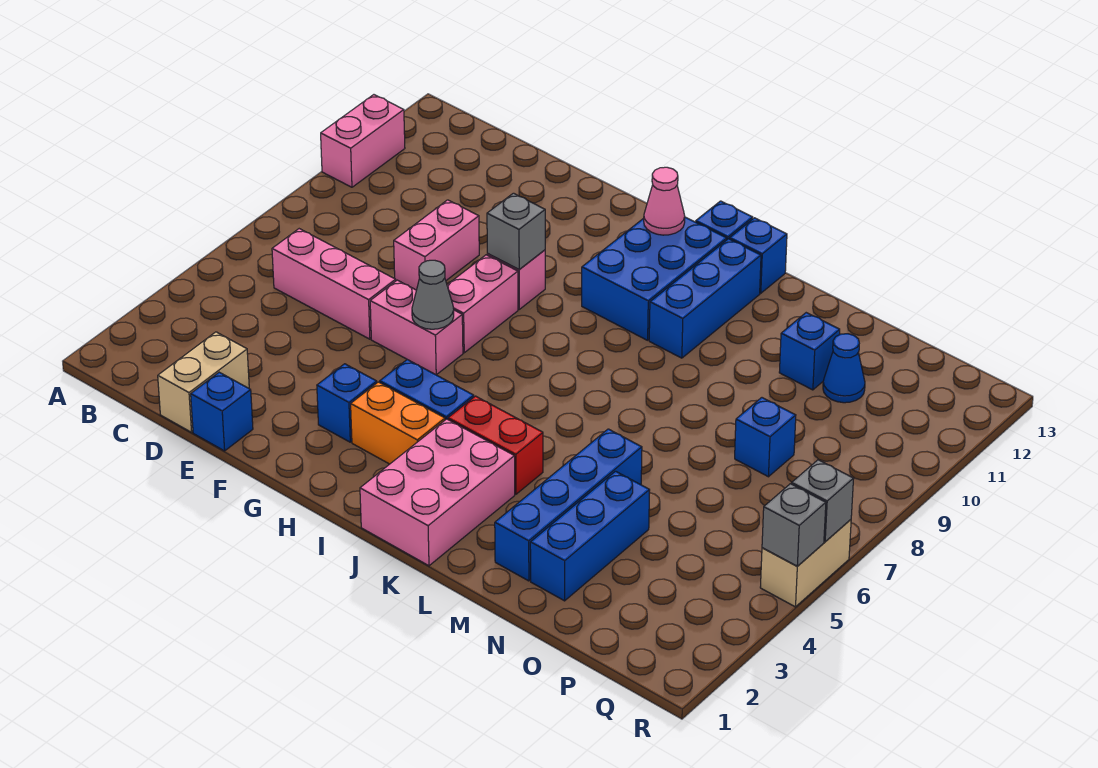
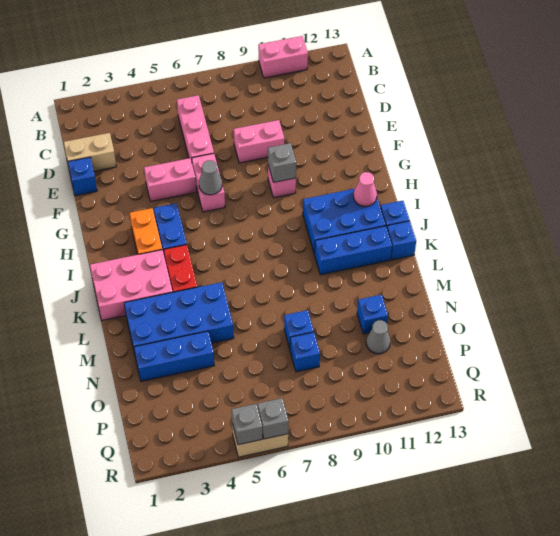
blue brick G3 level 1 -> blue brick N8 level 1
pink brick G7:G8 level 1 -> pink brick F4:F5 level 1
blue brick M2:M5 level 1 -> blue brick L2:M5 level 1
blue cone O11 level 1 -> grey cone O11 level 1

